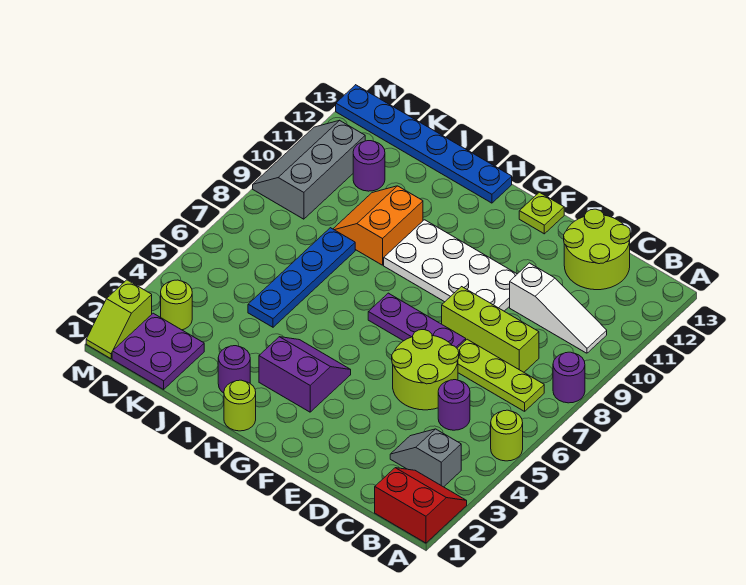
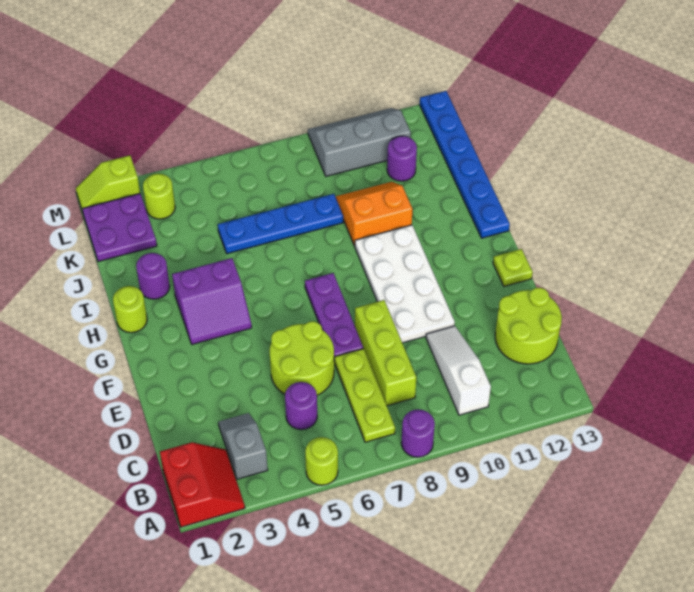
white slope B10:D10 level 1 top D -> white slope B10:D10 level 1 top B
purple slope G3:H4 level 1 top 3 -> purple slope G3:H4 level 1 top H

